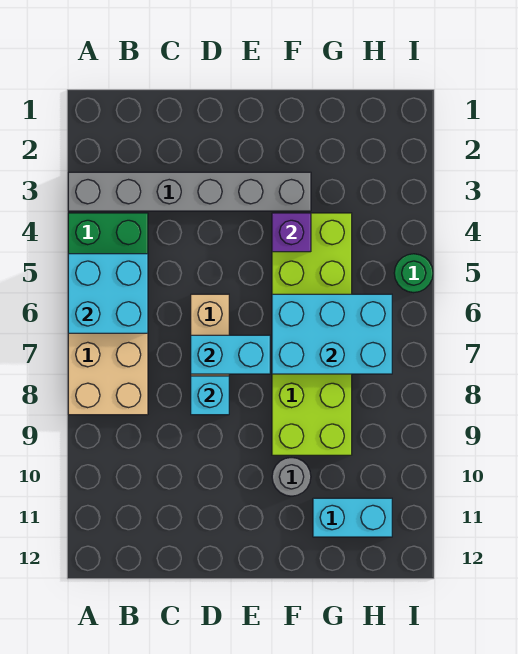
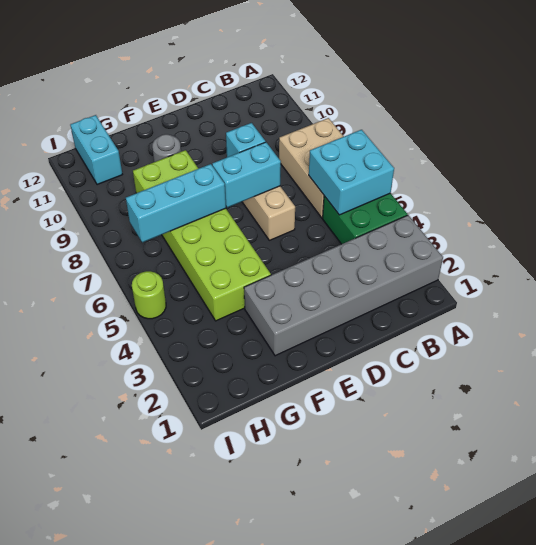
grey brick A3:F3 level 1 -> grey brick A2:F3 level 1
purple brick F4 level 2 -> none
cyan brick F6:H7 level 2 -> cyan brick F7:H7 level 2
cyan brick G11:H11 level 1 -> cyan brick H11:H12 level 1
green round brick I5 level 1 -> lime round brick I5 level 1

